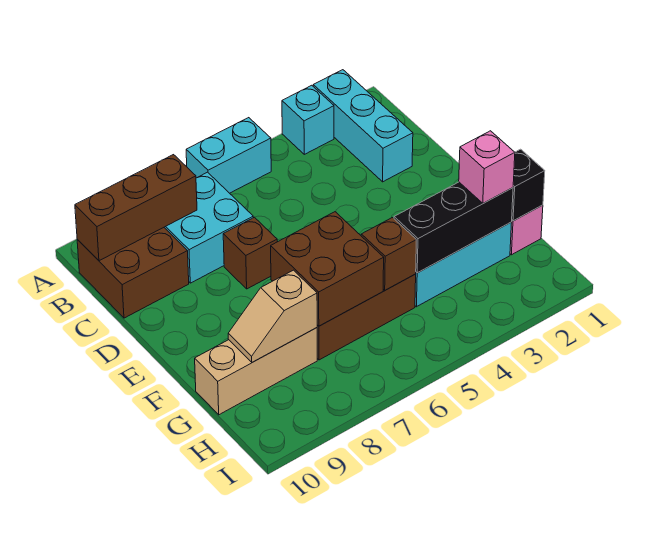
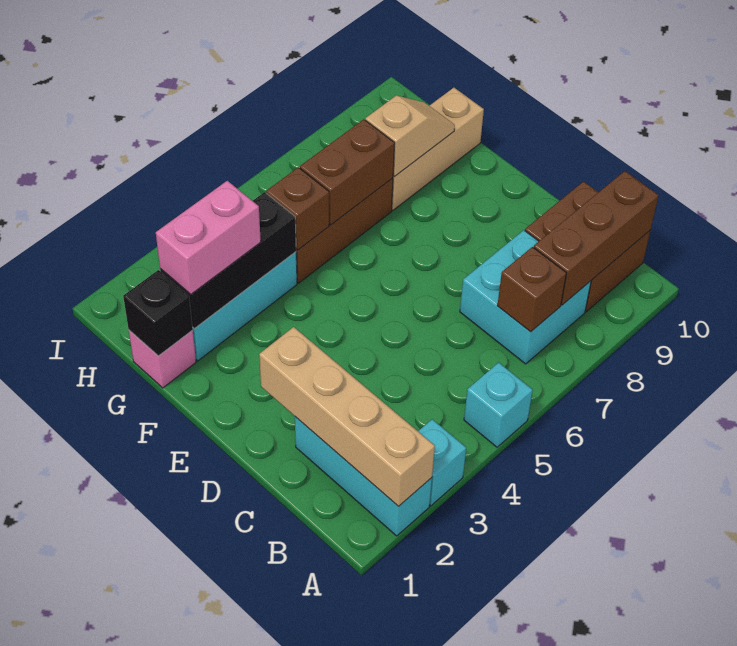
none -> tan brick A2:D2 level 2
cyan brick A5:A6 level 1 -> cyan brick A5 level 1
brown brick D7 level 1 -> brown brick B7 level 2
brown brick F6:G7 level 2 -> brown brick G6:G7 level 2
pink brick G2 level 3 -> pink brick G2:G3 level 3

